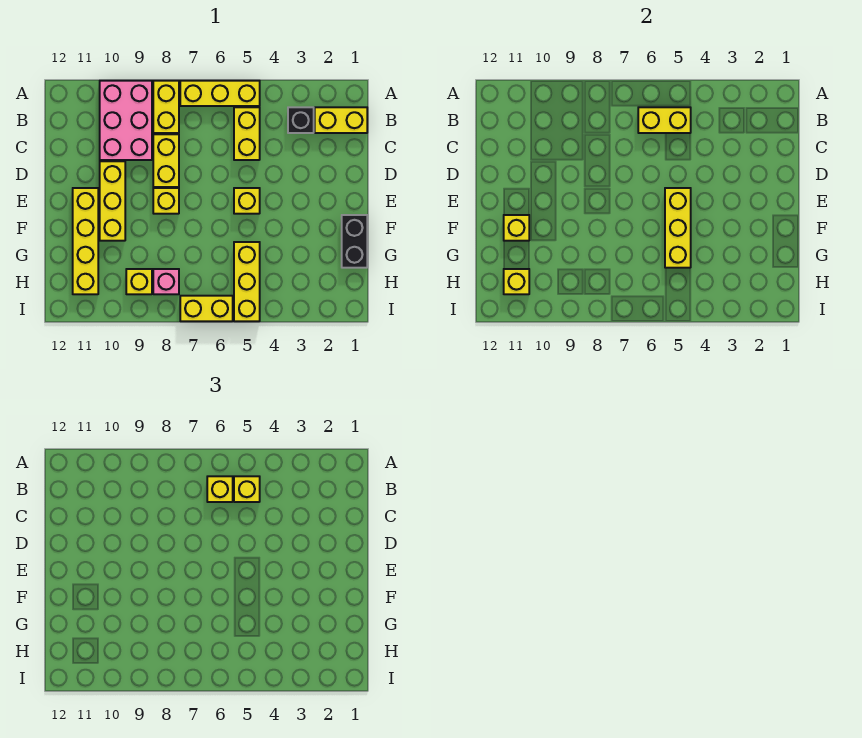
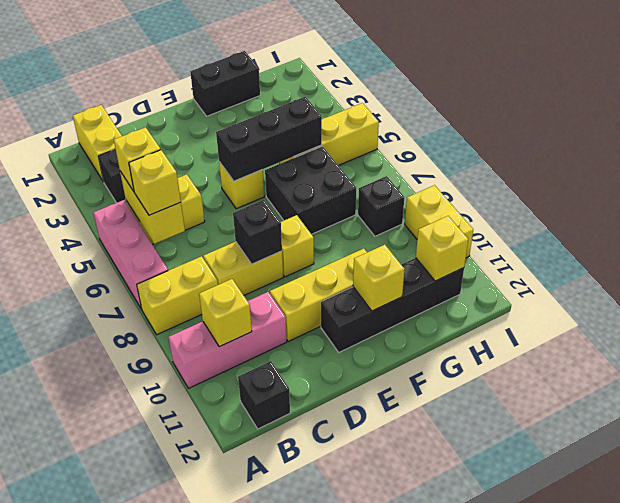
yellow brick A5:A7 level 1 -> pink brick A5:A7 level 1
pink brick A9:C10 level 1 -> pink brick A10:C10 level 1
none -> black brick B12 level 1
none -> black brick D8 level 2
yellow brick E5:G5 level 2 -> black brick E5:G5 level 2
yellow brick E11:H11 level 1 -> black brick E11:H11 level 1
none -> black brick F6:G7 level 1
pink brick H8 level 1 -> black brick H8 level 1
yellow brick H9 level 1 -> yellow brick B10 level 2
yellow brick I6:I7 level 1 -> yellow brick I9:I10 level 1

